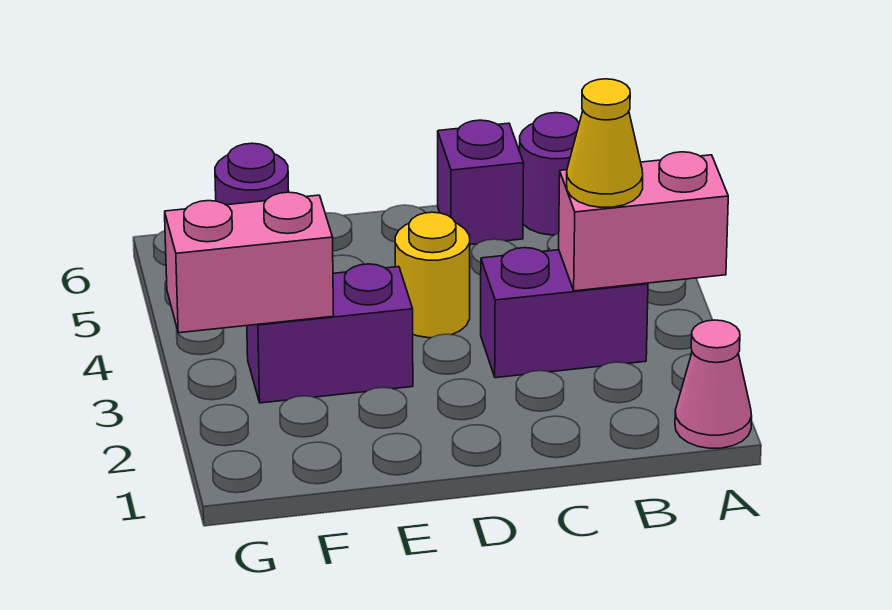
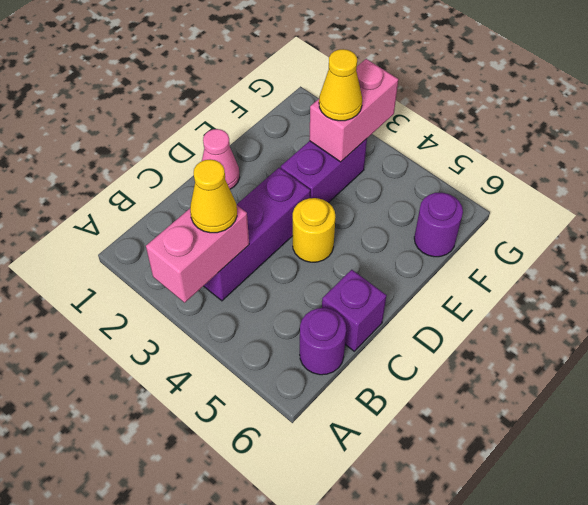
pink cone A1 level 1 -> pink cone D1 level 1
purple brick B3:C3 level 1 -> purple brick B3:D3 level 1
none -> yellow cone F3 level 3

